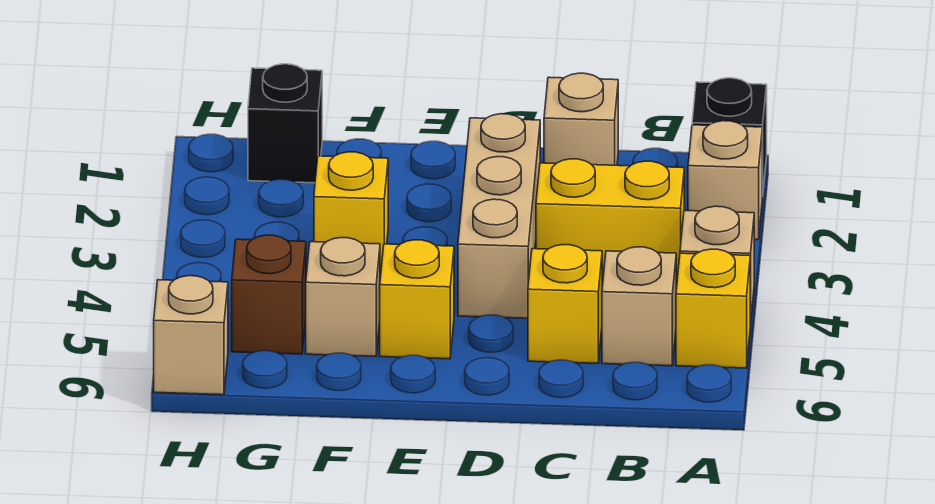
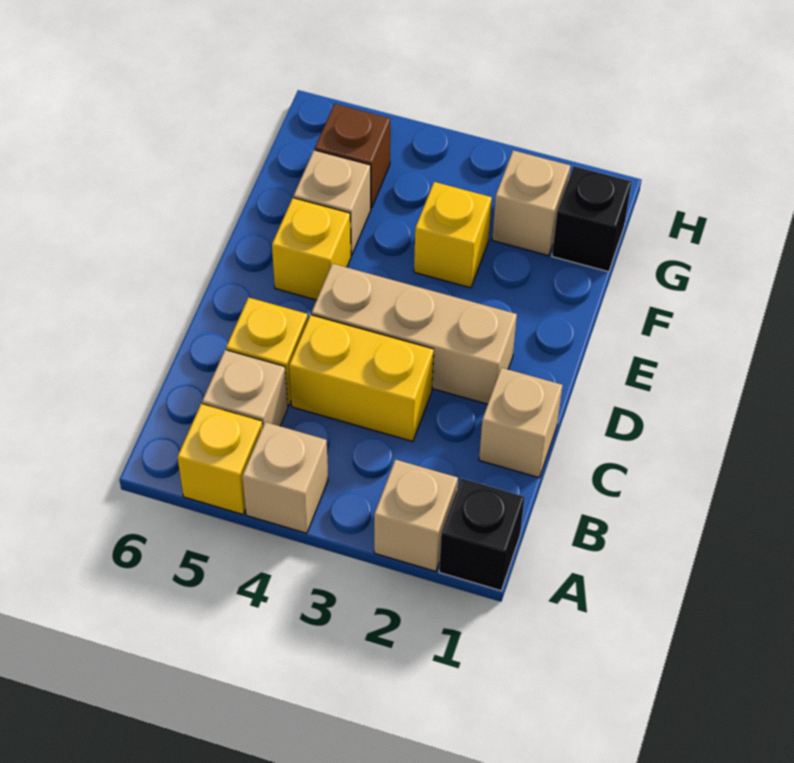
yellow brick B3:C3 level 1 -> yellow brick C3:C4 level 1
tan brick H6 level 1 -> tan brick G2 level 1

